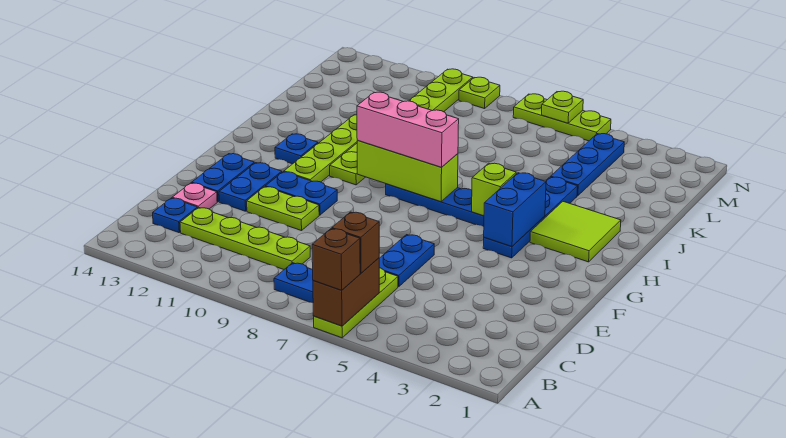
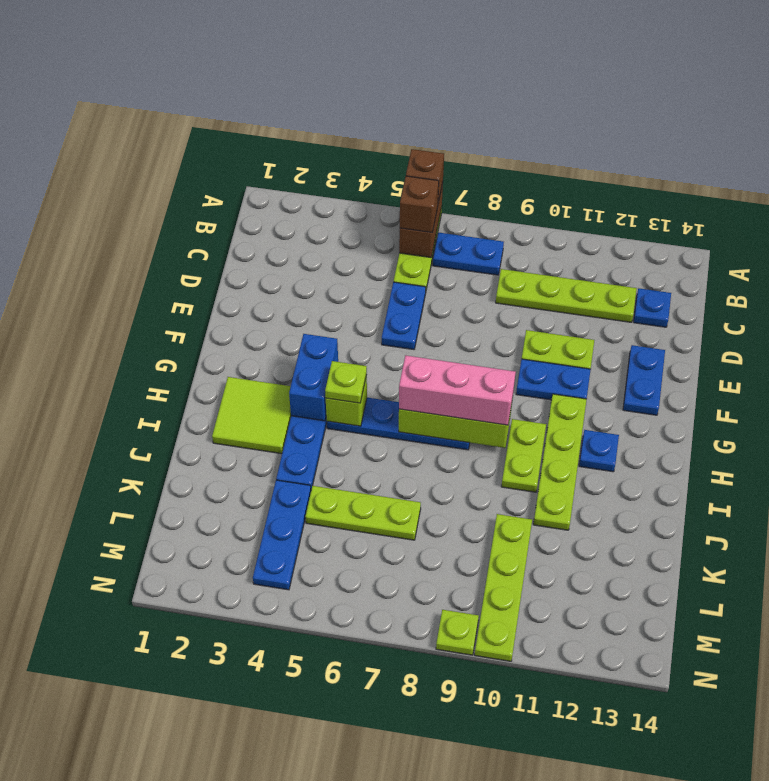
pink plate D13 level 1 -> none
blue plate E12:F12 level 1 -> none
lime plate N5:N7 level 1 -> lime plate K5:K7 level 1
lime plate N6 level 2 -> lime plate H5 level 3

